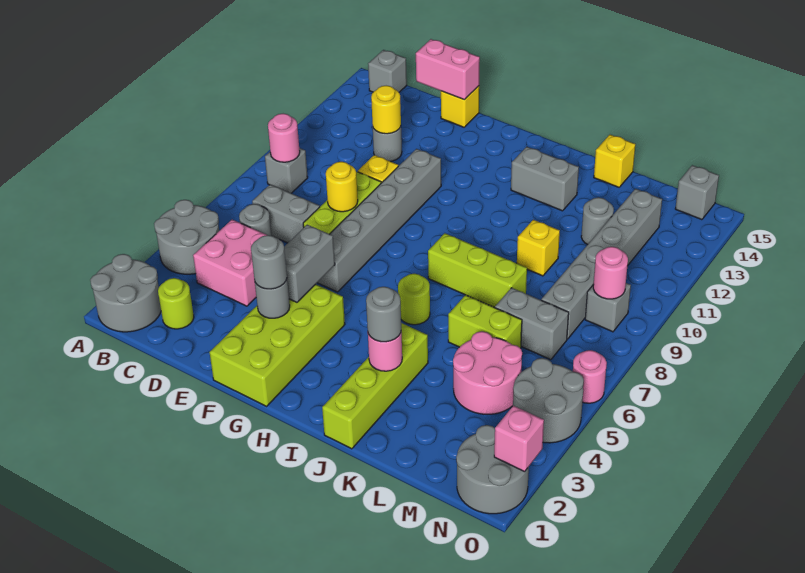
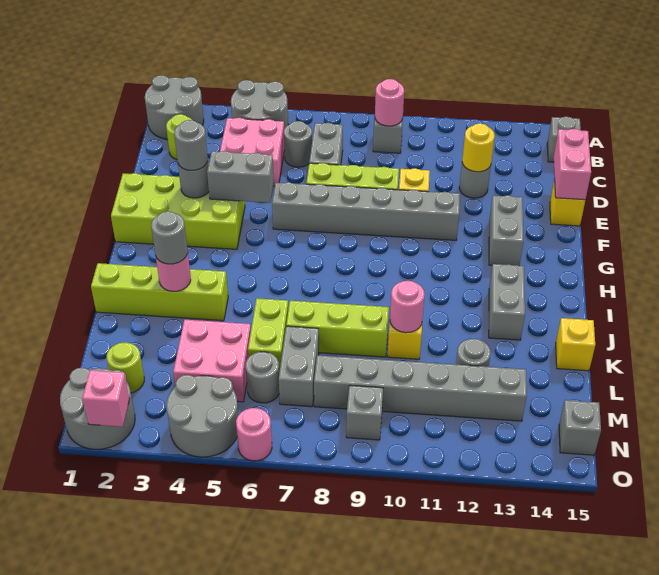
yellow round brick E8 level 2 -> none
none -> grey brick F13:G13 level 1
lime round brick I6 level 1 -> lime round brick M2 level 1
lime brick I8:K8 level 1 -> lime brick K7:K9 level 1
pink round brick L4:M5 level 1 -> pink brick L4:M5 level 1
none -> grey round brick M6 level 1
pink round brick N9 level 2 -> pink round brick K10 level 2

